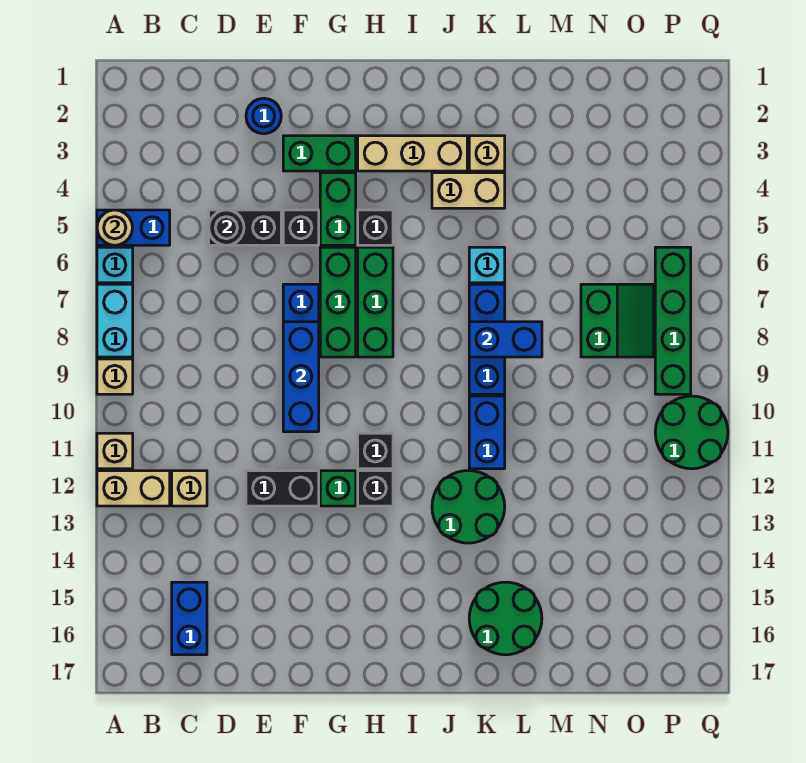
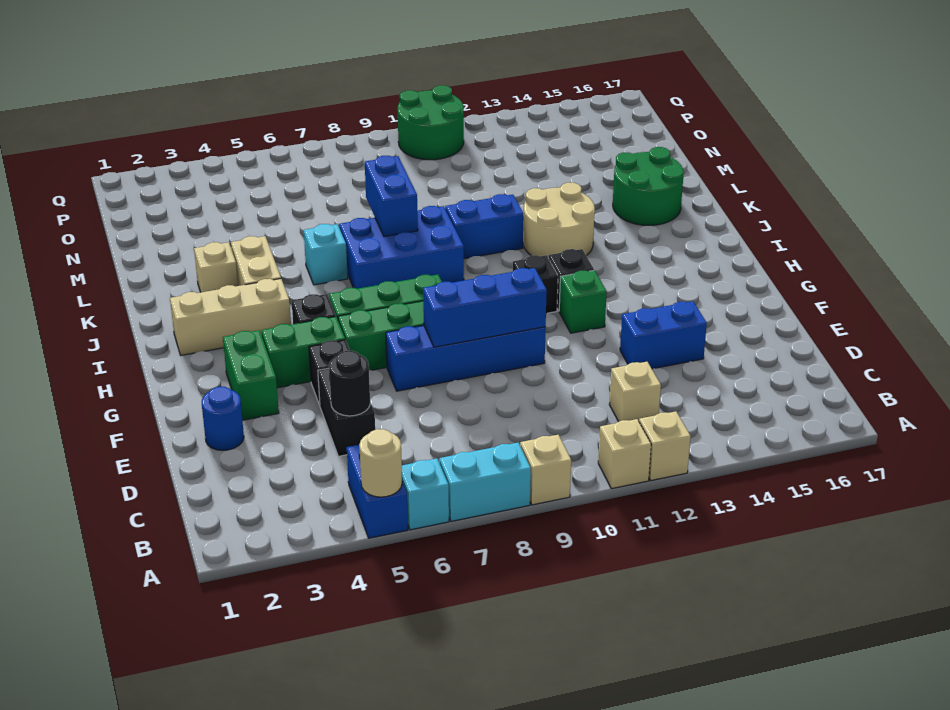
tan brick A12:B12 level 1 -> tan brick A12 level 1
blue brick C15:C16 level 1 -> blue brick E13:E14 level 1
black brick E12:F12 level 1 -> none
tan brick H3:J3 level 1 -> tan brick I2:I4 level 1
green round brick J12:K13 level 1 -> tan round brick J12:K13 level 1
blue brick K7:K9 level 1 -> blue brick J7:K9 level 1
green slope N7:O8 level 1 top N -> none
green brick P6:P9 level 1 -> none

